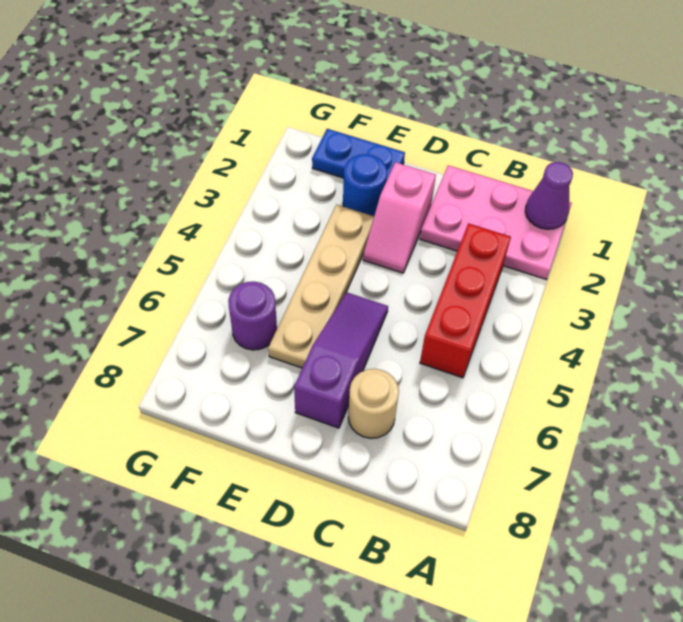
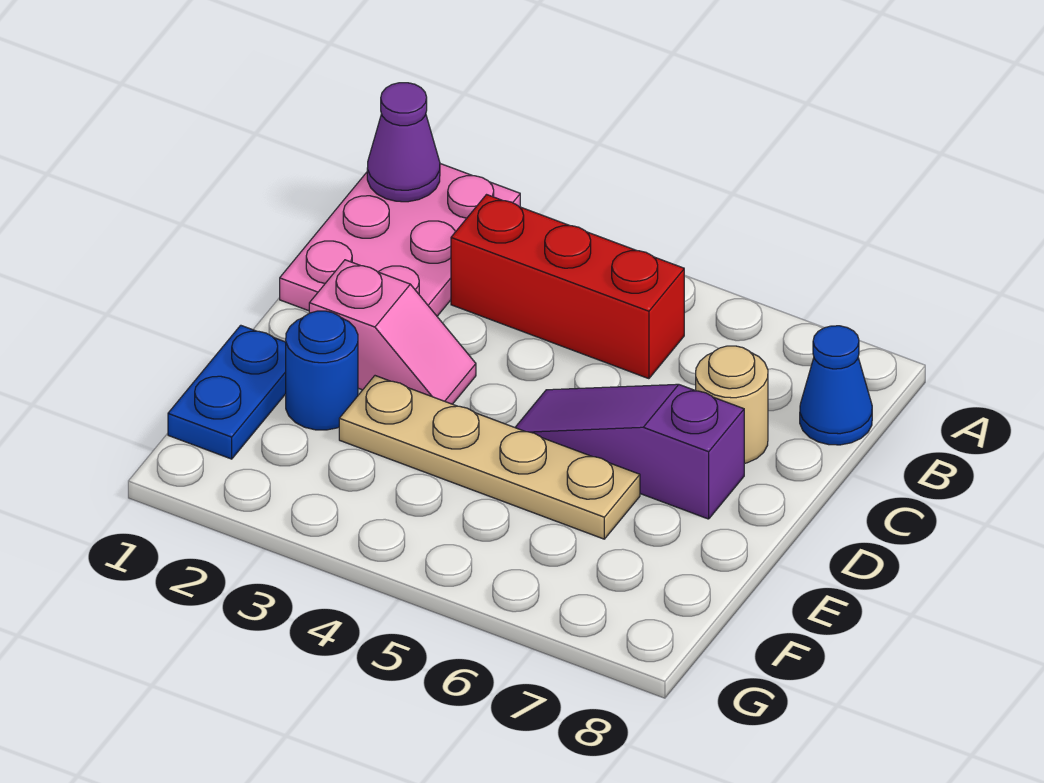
none -> blue cone B8 level 1
purple round brick F6 level 1 -> none

